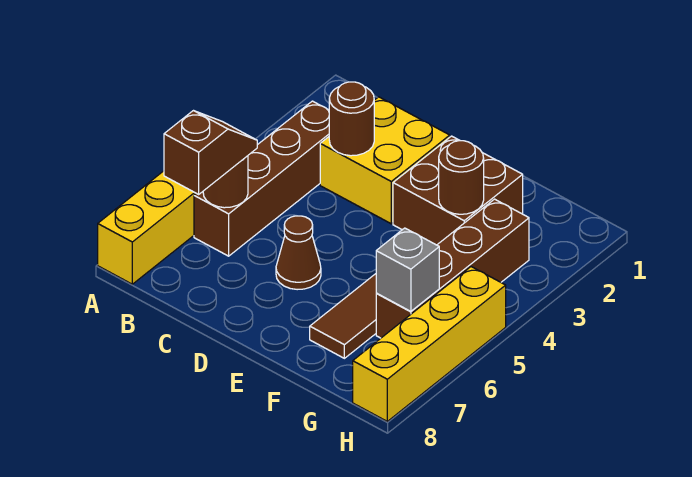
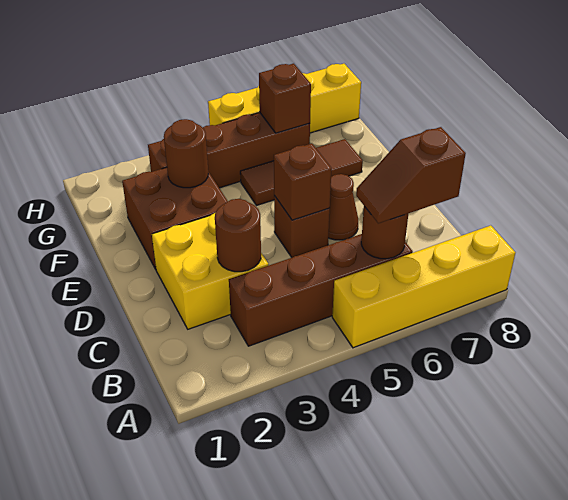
none -> brown brick D5 level 1
none -> brown brick D5 level 2
grey brick G6 level 2 -> brown brick G6 level 2

